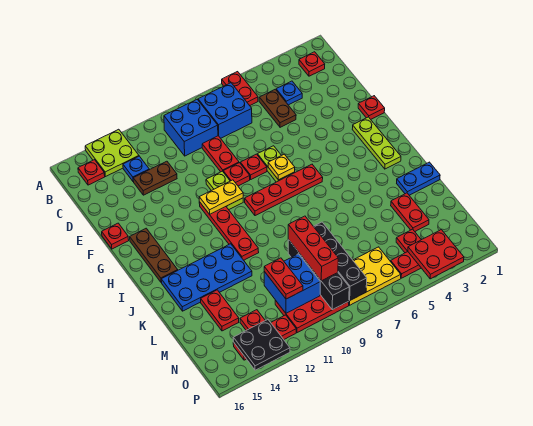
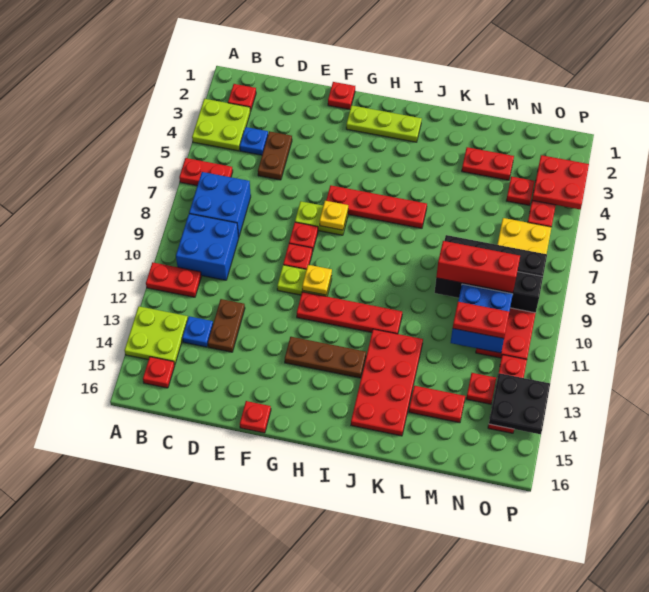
none -> lime plate A3:B4 level 1
brown plate C5:D5 level 1 -> brown plate D4:D5 level 1
red plate D9:E9 level 1 -> red plate A11:B11 level 1
yellow plate G10:G11 level 2 -> yellow plate G10 level 2
brown plate G15:I15 level 1 -> brown plate G13:I13 level 1
red plate H6:H9 level 1 -> red plate G6:J6 level 1
blue plate J12:K15 level 1 -> red plate J12:K15 level 1
blue plate K1:K2 level 1 -> none

